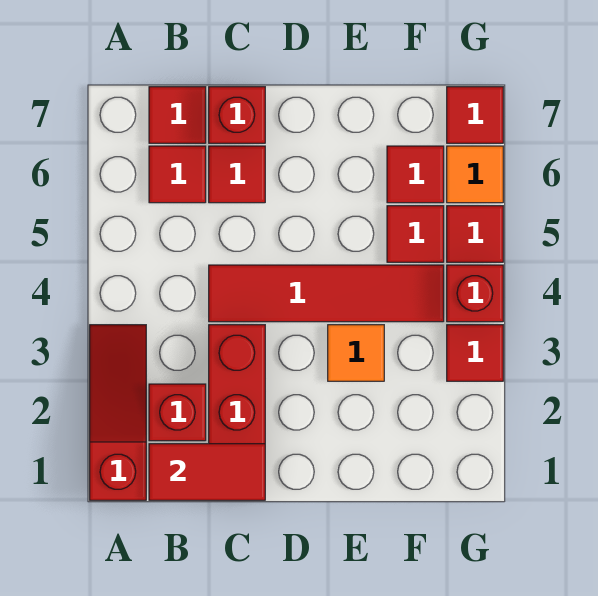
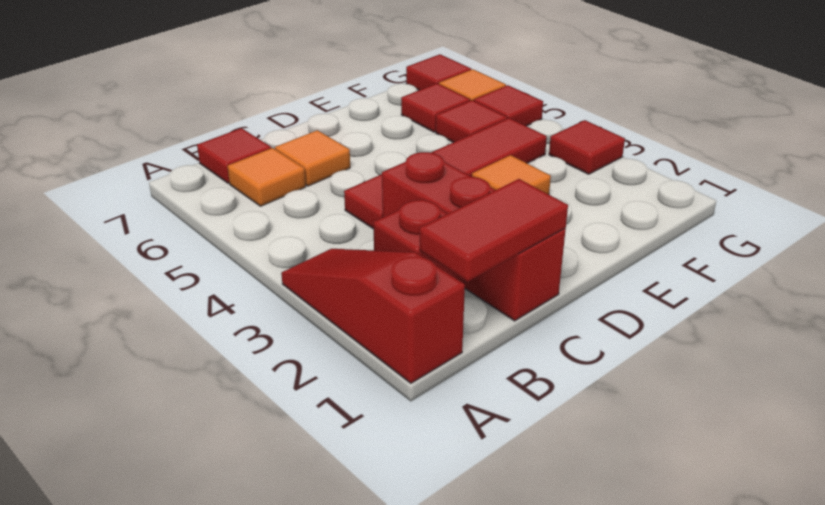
red tile B6 level 1 -> orange tile B6 level 1
red tile C6 level 1 -> orange tile C6 level 1
red brick C7 level 1 -> none
red brick G4 level 1 -> none

